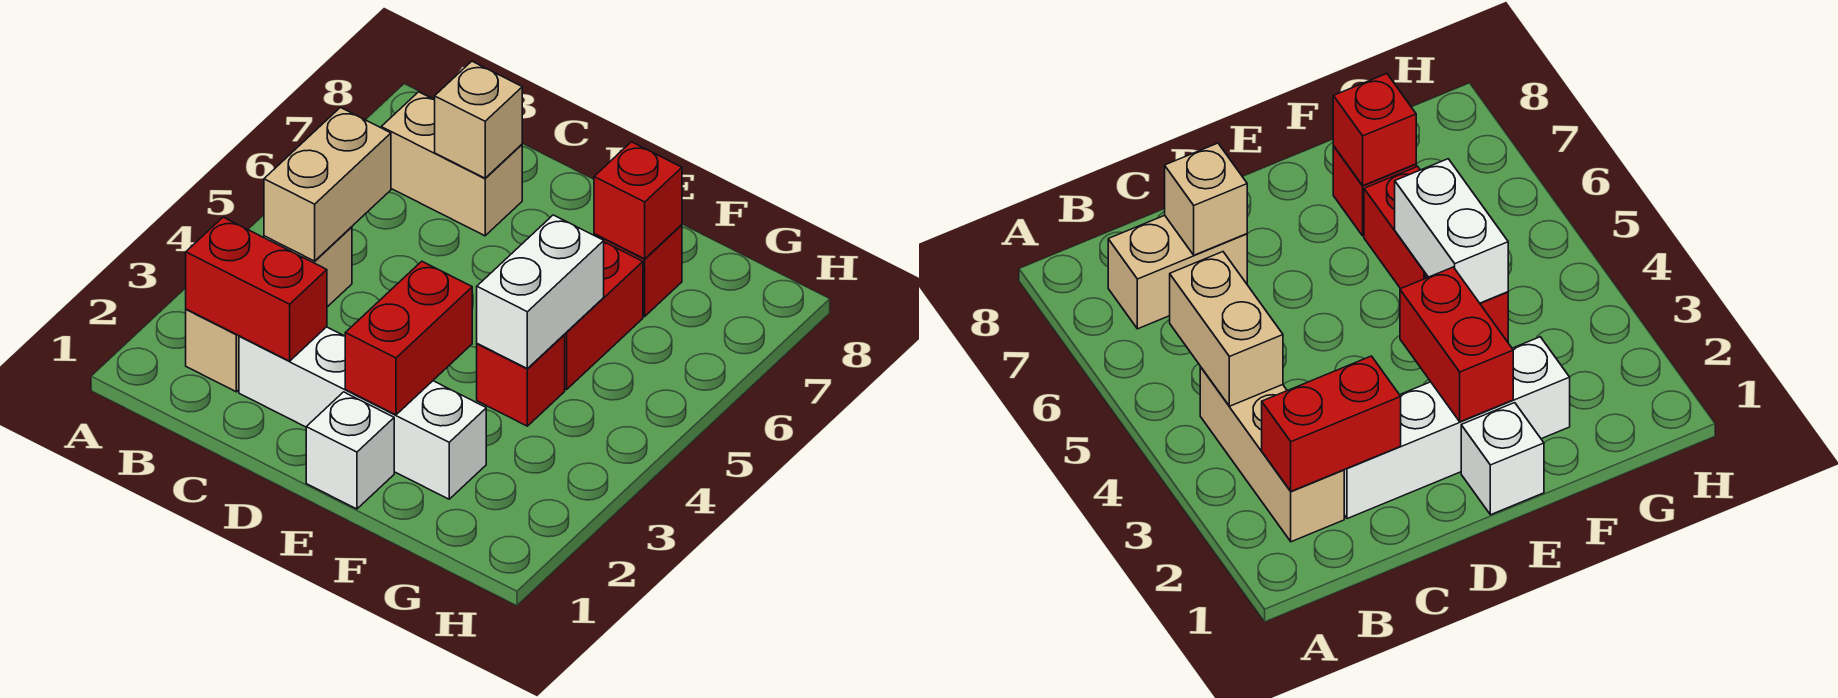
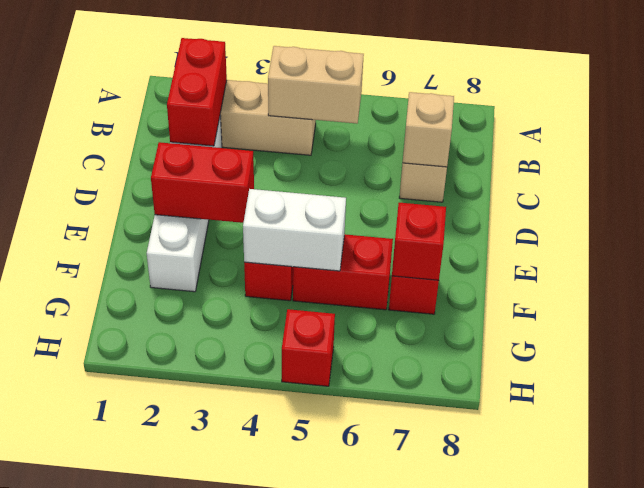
white brick E1 level 1 -> none
none -> red brick H5 level 1

